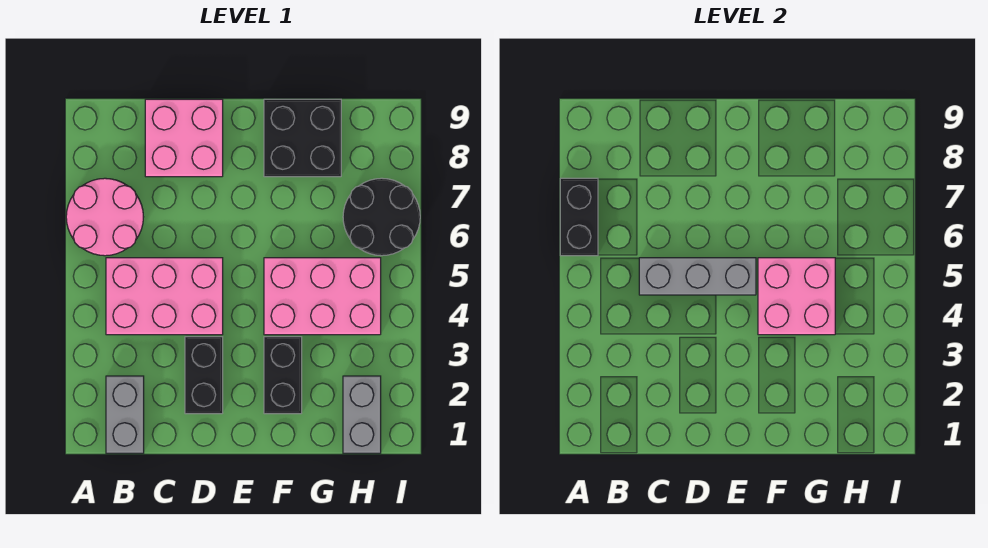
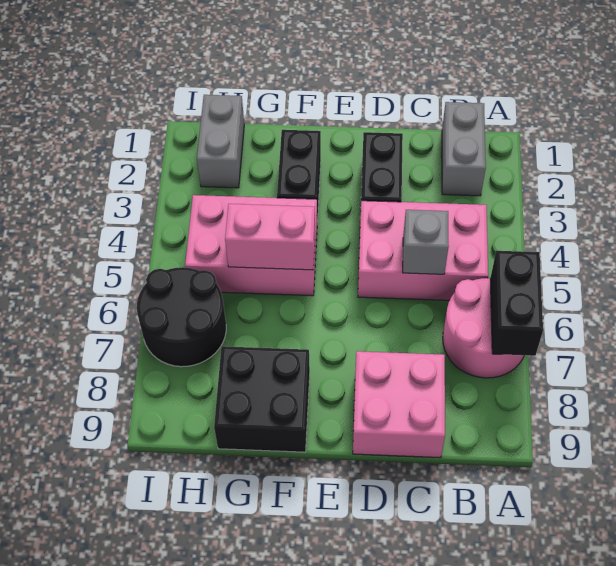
grey brick C5:E5 level 2 -> grey brick C5 level 2
pink brick F4:G5 level 2 -> pink brick F5:G5 level 2

